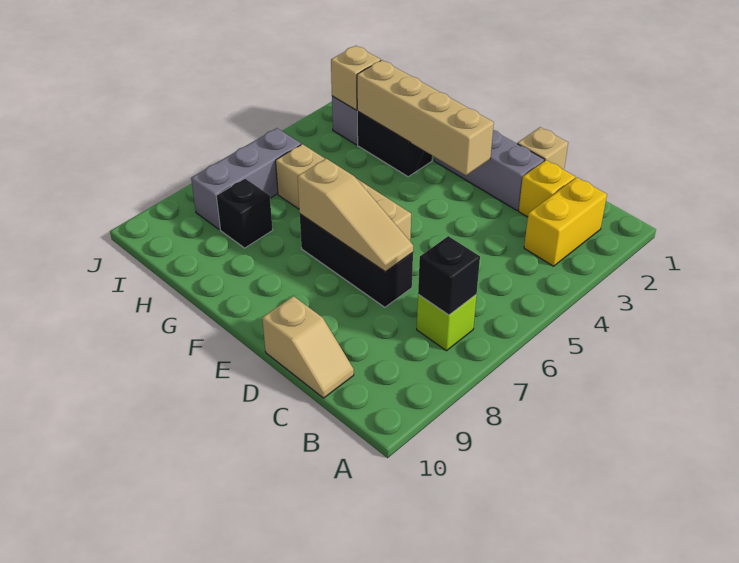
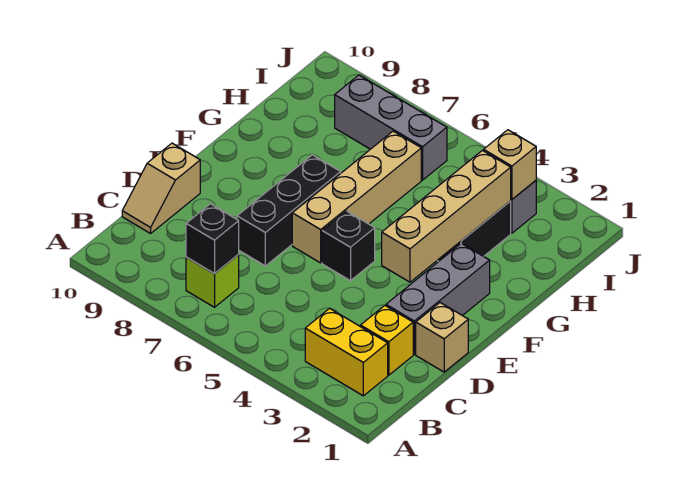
tan slope D7:F7 level 2 top F -> none
black brick H8 level 1 -> black brick E5 level 1

